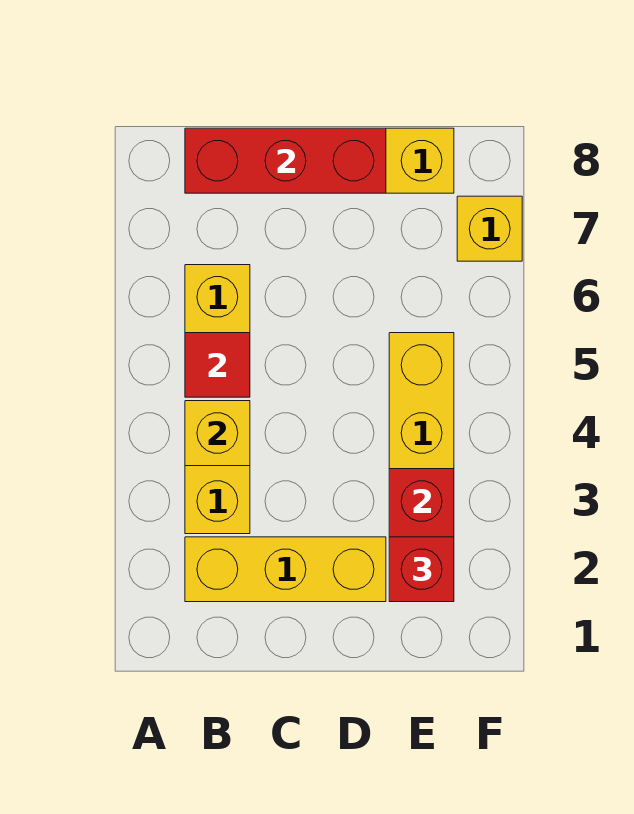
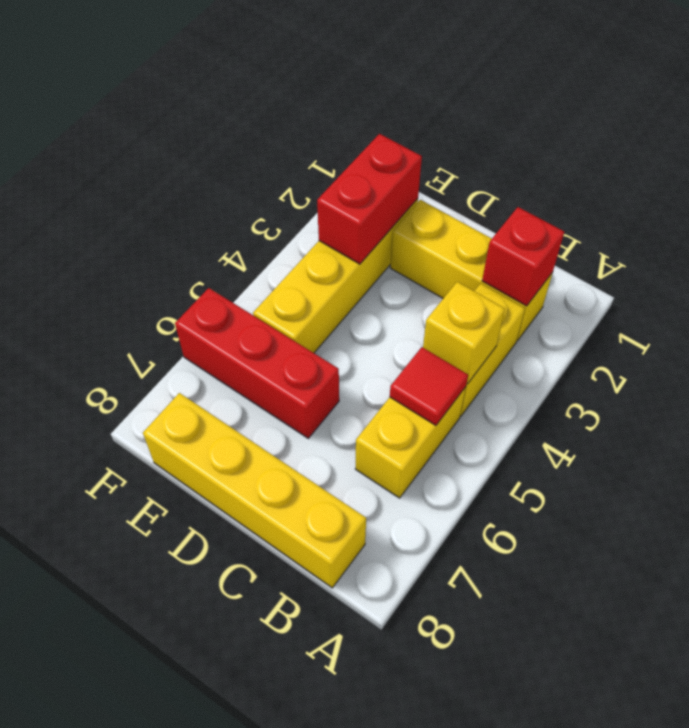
red brick B8:D8 level 2 -> red brick D6:F6 level 1
red brick E2 level 3 -> red brick B2 level 2
yellow brick F7 level 1 -> none

